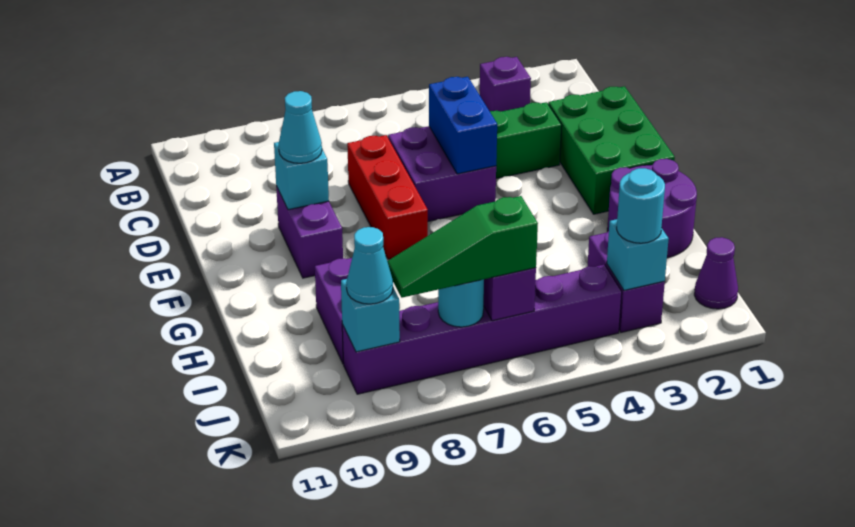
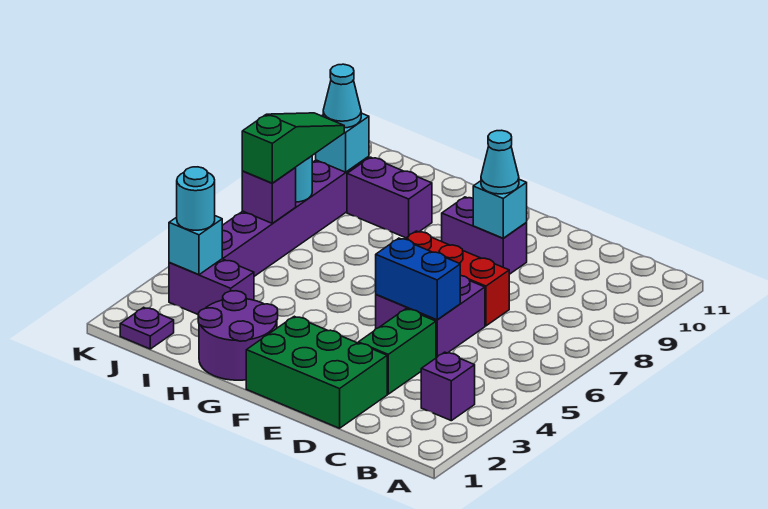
purple cone J1 level 1 -> purple plate J1 level 1

